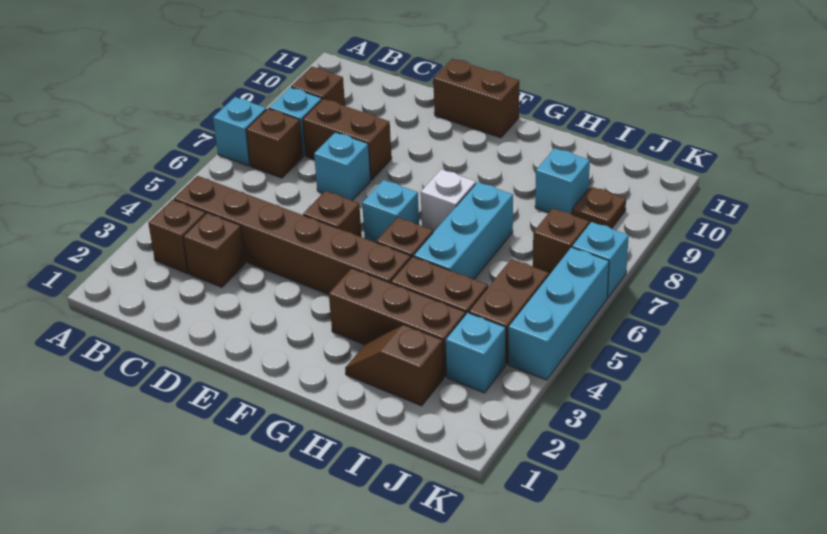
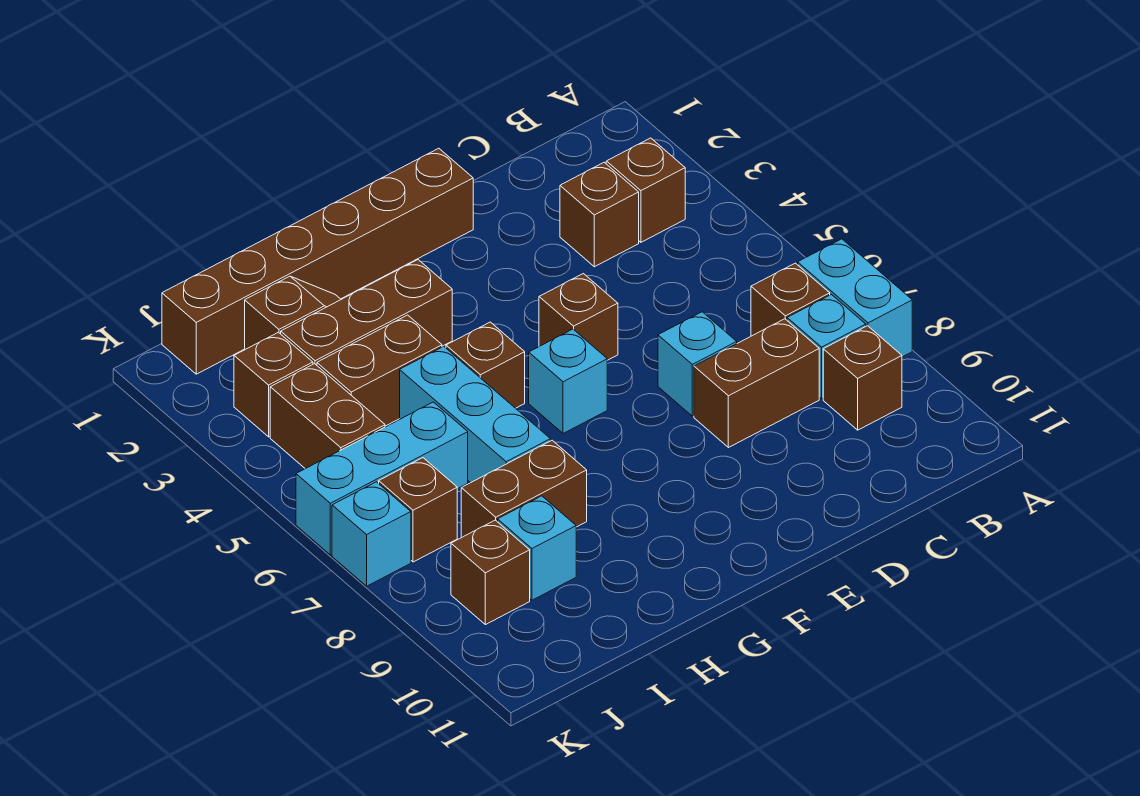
cyan brick A7 level 1 -> cyan brick A7:A8 level 1
brown brick B4:G4 level 1 -> brown brick E1:J1 level 1
brown brick E11:F11 level 1 -> brown brick H8:I8 level 1
white brick G7 level 1 -> none
cyan brick J3 level 1 -> brown brick J3 level 1
brown plate J9 level 1 -> brown brick J9 level 1
cyan brick K4:K6 level 1 -> cyan brick I6:K6 level 1

